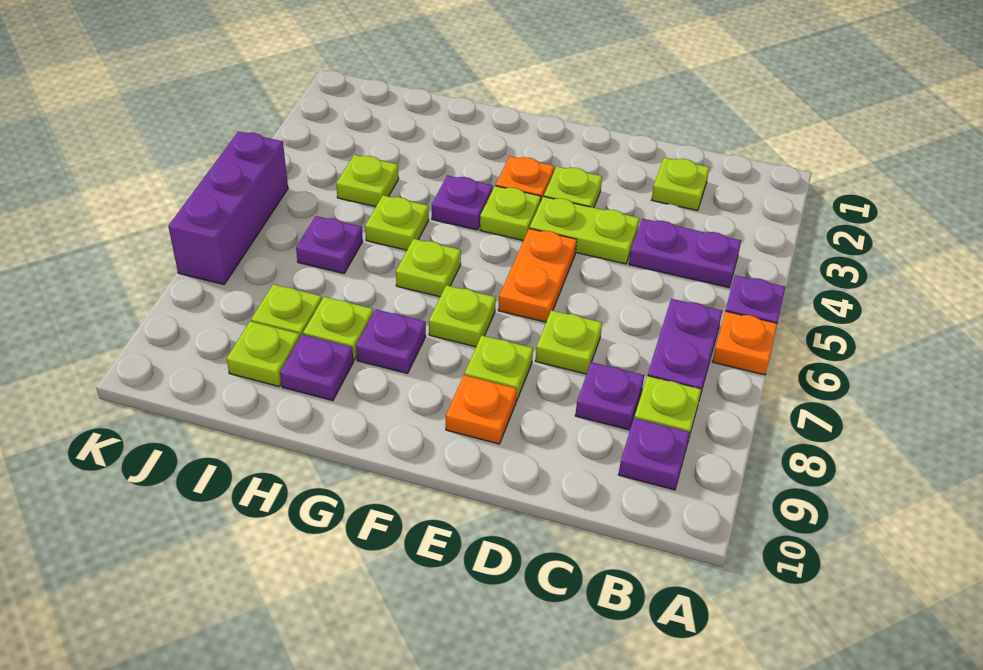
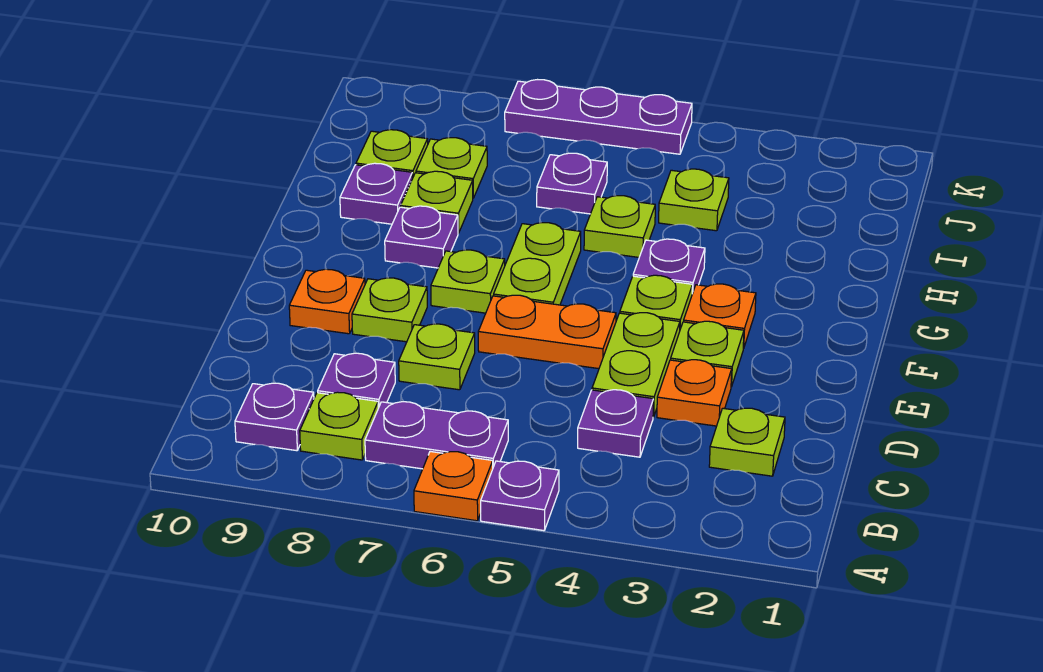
purple plate B4:C4 level 1 -> purple plate C4 level 1
none -> orange plate D3 level 1
lime plate G6 level 1 -> lime plate F6:G6 level 1
purple brick K5:K7 level 1 -> purple plate K5:K7 level 1

